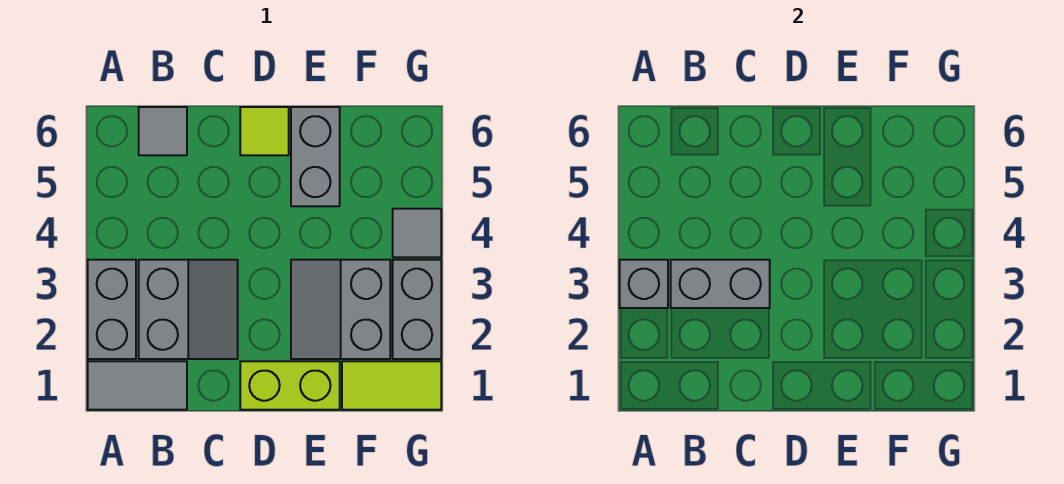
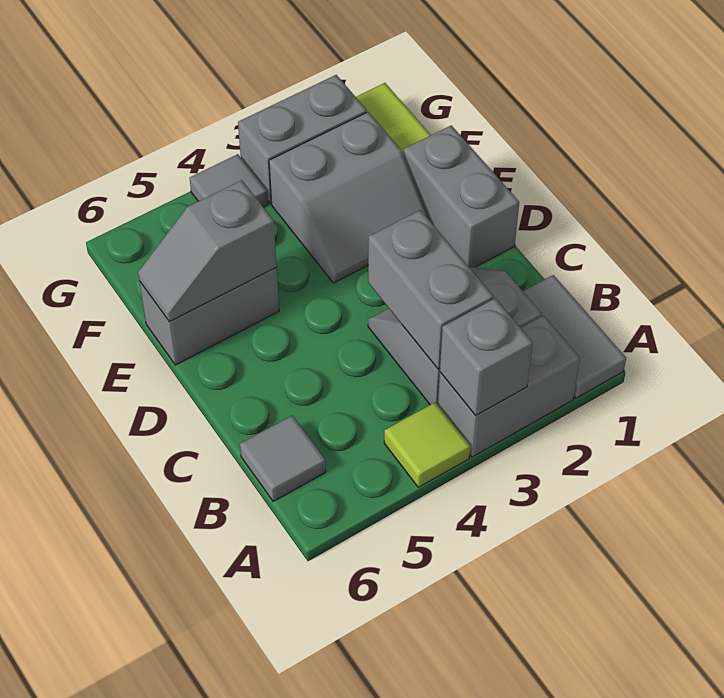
lime brick D1:E1 level 1 -> grey brick D1:E1 level 1
lime tile D6 level 1 -> lime tile A4 level 1
none -> grey slope E5:E6 level 2 top 5

